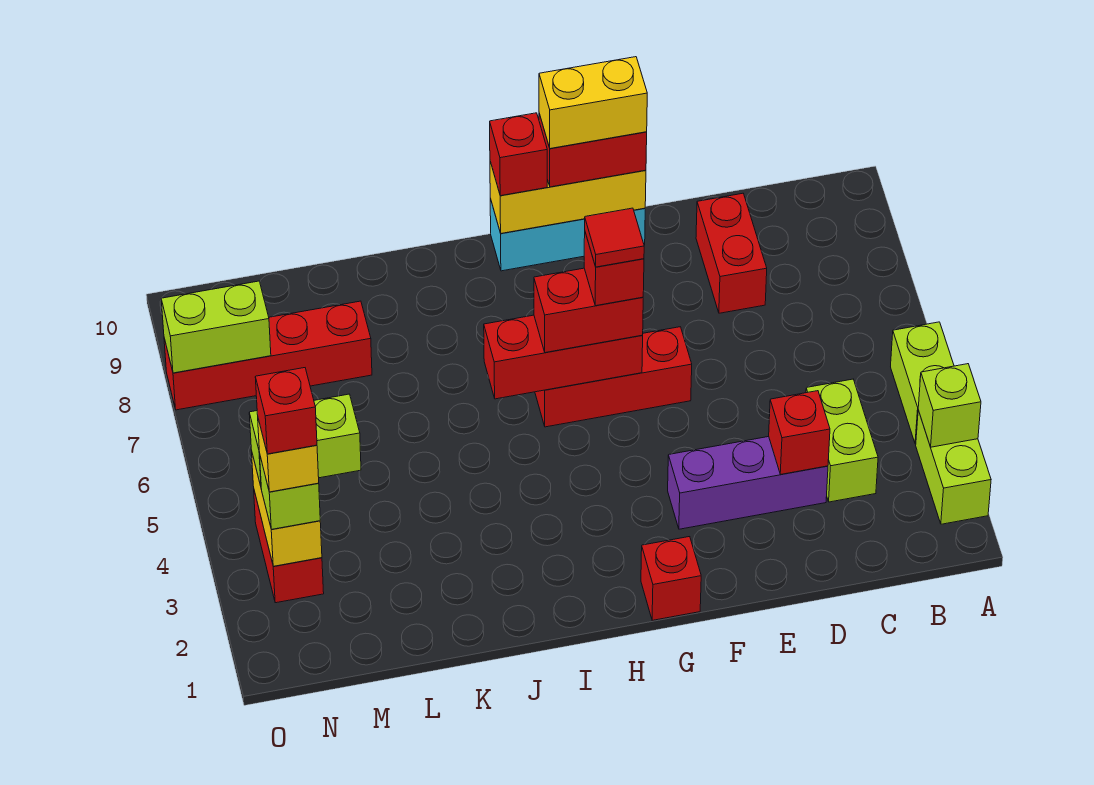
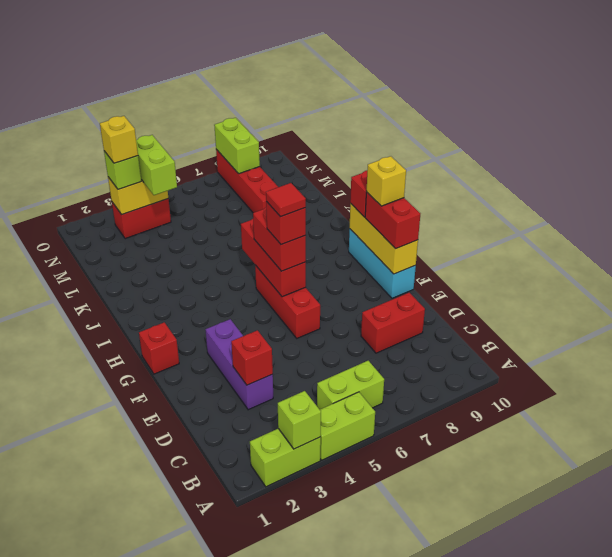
lime brick C3:C4 level 1 -> lime brick B5:B6 level 1
yellow brick F10:G10 level 4 -> yellow brick G10 level 4
red brick N3 level 5 -> none

